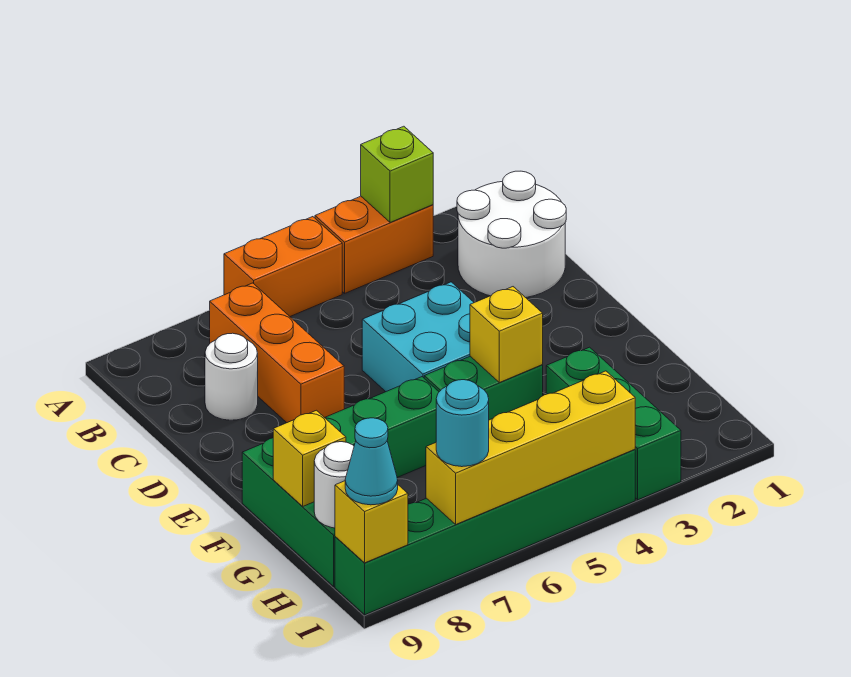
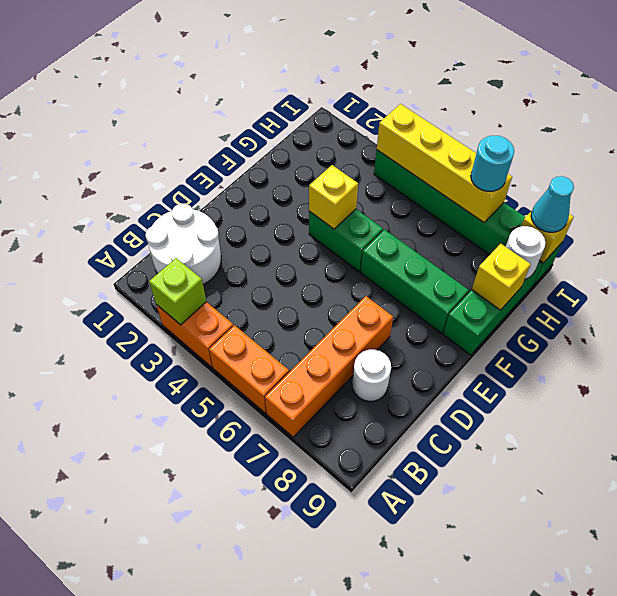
orange brick B7:D7 level 1 -> orange brick A7:D7 level 1
cyan brick D4:E5 level 1 -> none
green brick G3:I3 level 1 -> none

